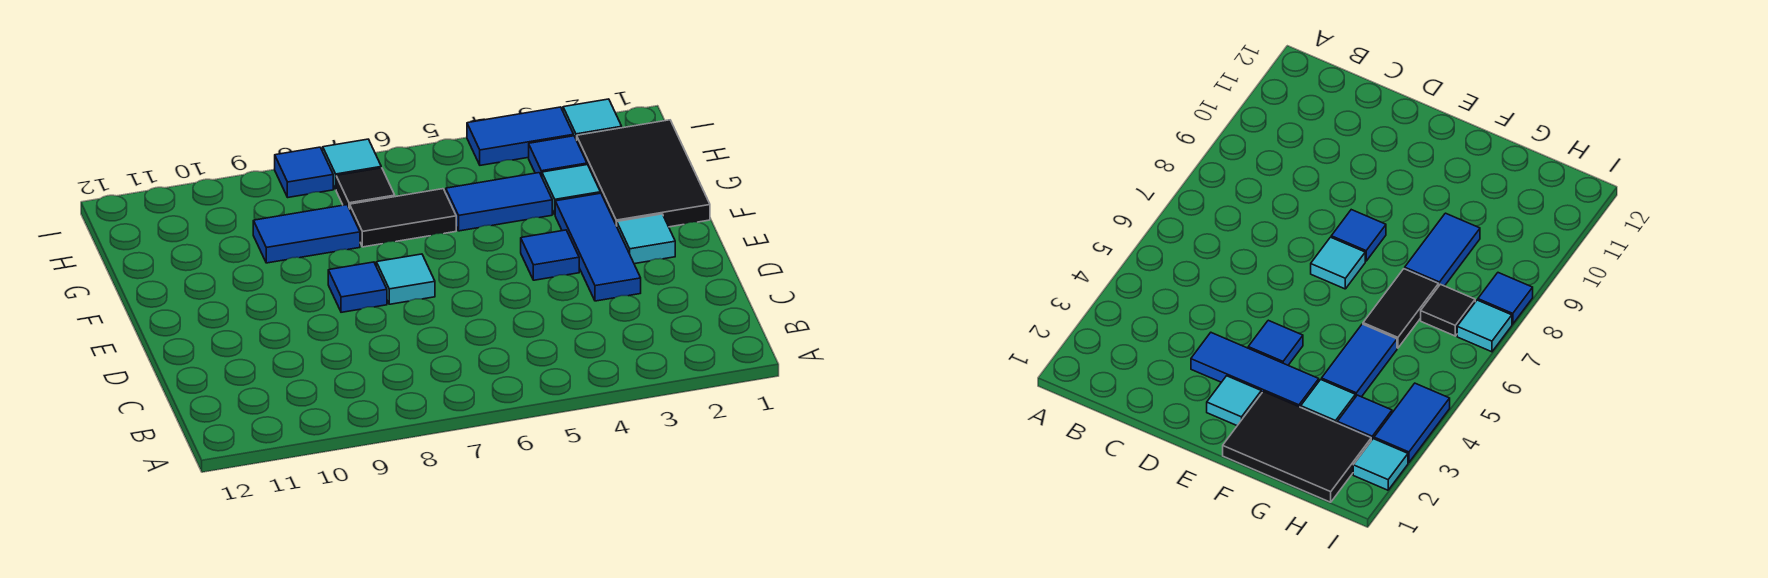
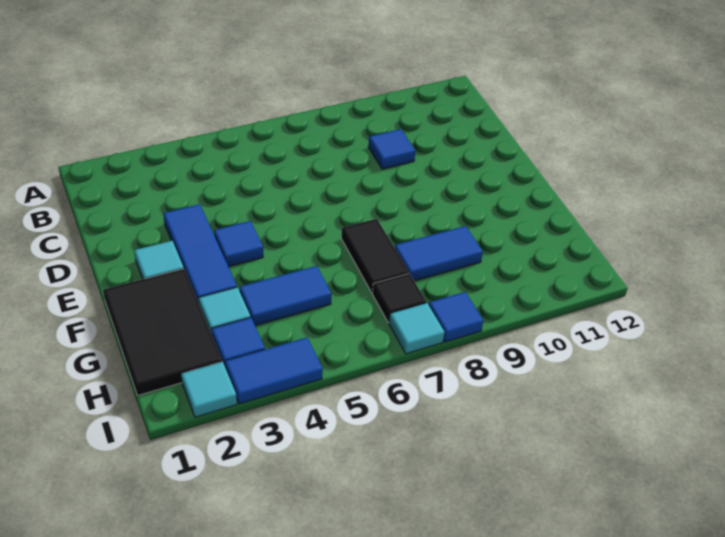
cyan tile E7 level 1 -> none
blue tile E8 level 1 -> blue tile C9 level 1
black tile G6:G7 level 1 -> black tile F7:G7 level 1

